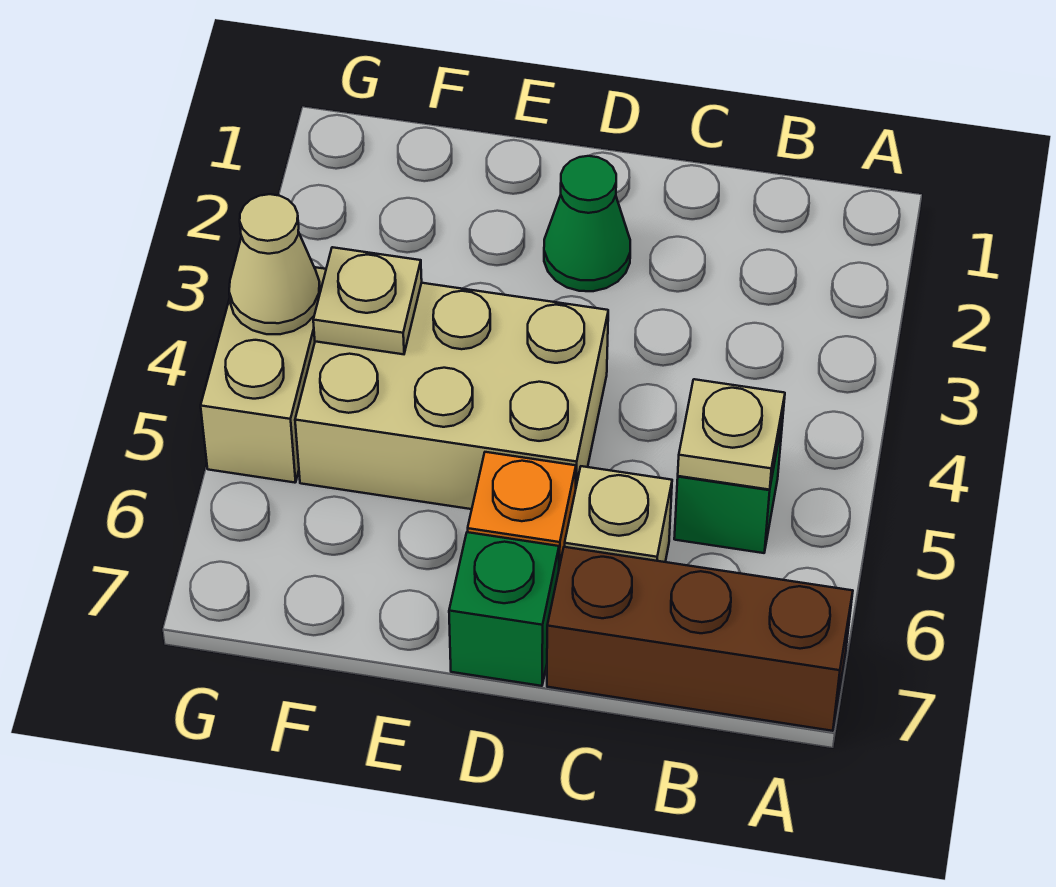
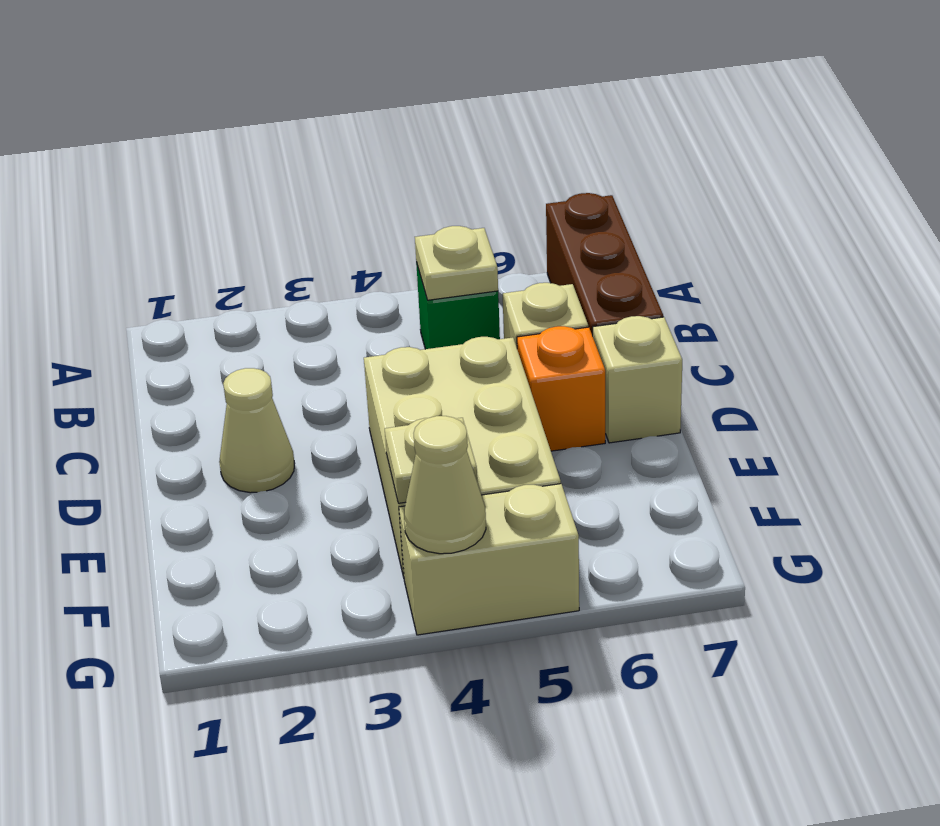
green cone D2 level 1 -> tan cone D2 level 1
green brick D7 level 1 -> tan brick D7 level 1

